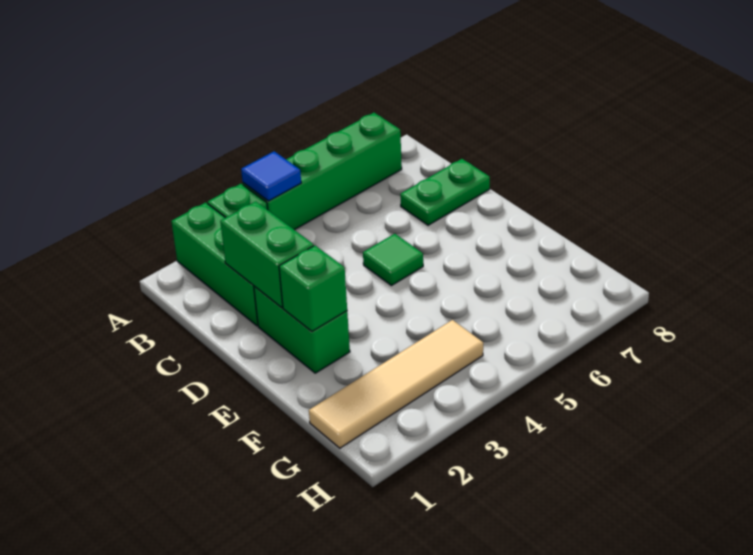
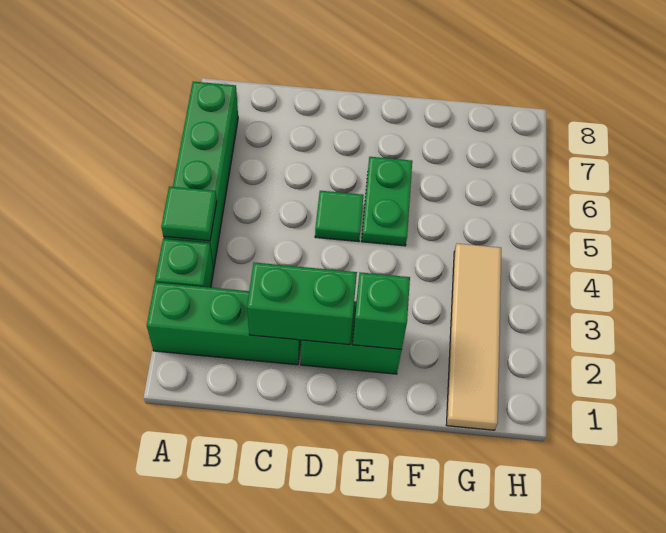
blue tile A4 level 2 -> green tile A4 level 2
green plate C7:C8 level 1 -> green plate E5:E6 level 1

